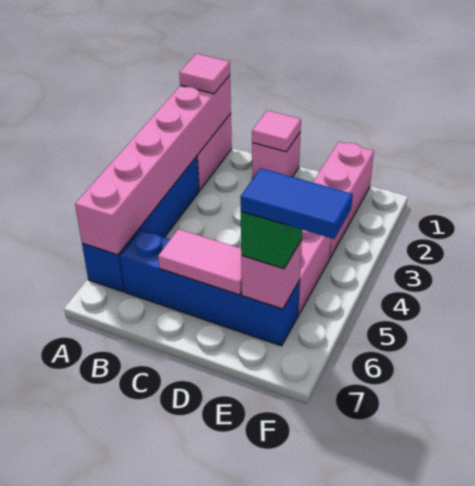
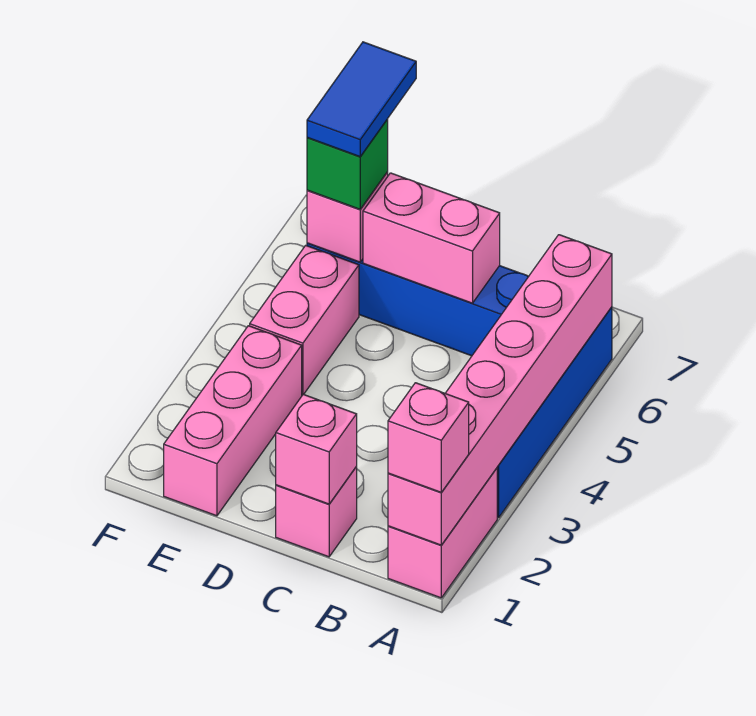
pink tile A1 level 3 -> pink brick A1 level 3
pink tile C1 level 2 -> pink brick C1 level 2
pink tile C6:D6 level 2 -> pink brick C6:D6 level 2
blue tile E6:F6 level 4 -> blue tile E6:E7 level 4

